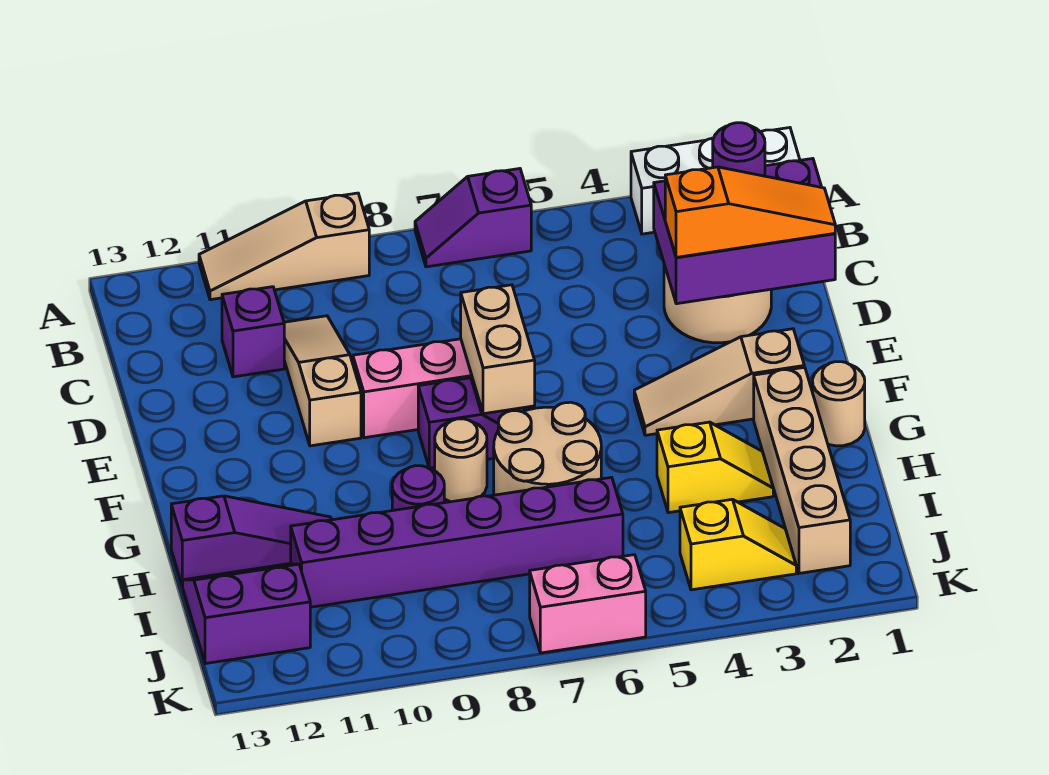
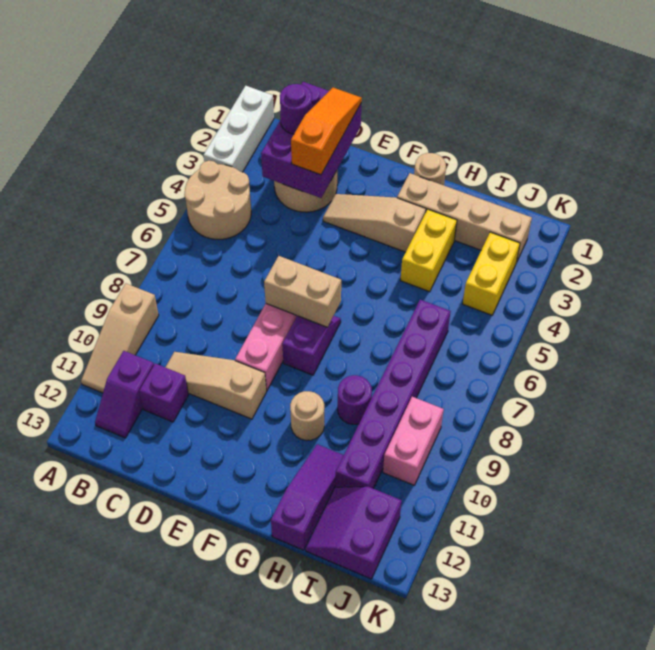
purple slope A6:A7 level 1 top 6 -> purple slope B11:B12 level 1 top 11
tan slope F2:F4 level 1 top 2 -> tan slope E3:G3 level 1 top G
tan round brick G6:H7 level 1 -> tan round brick A4:B5 level 1
tan round brick G8 level 1 -> tan round brick G10 level 1
yellow slope H3:H4 level 1 top 4 -> yellow brick H3:H4 level 1
yellow slope J3:J4 level 1 top 4 -> yellow brick J3:J4 level 1
pink brick K6:K7 level 1 -> pink brick J9:J10 level 1

